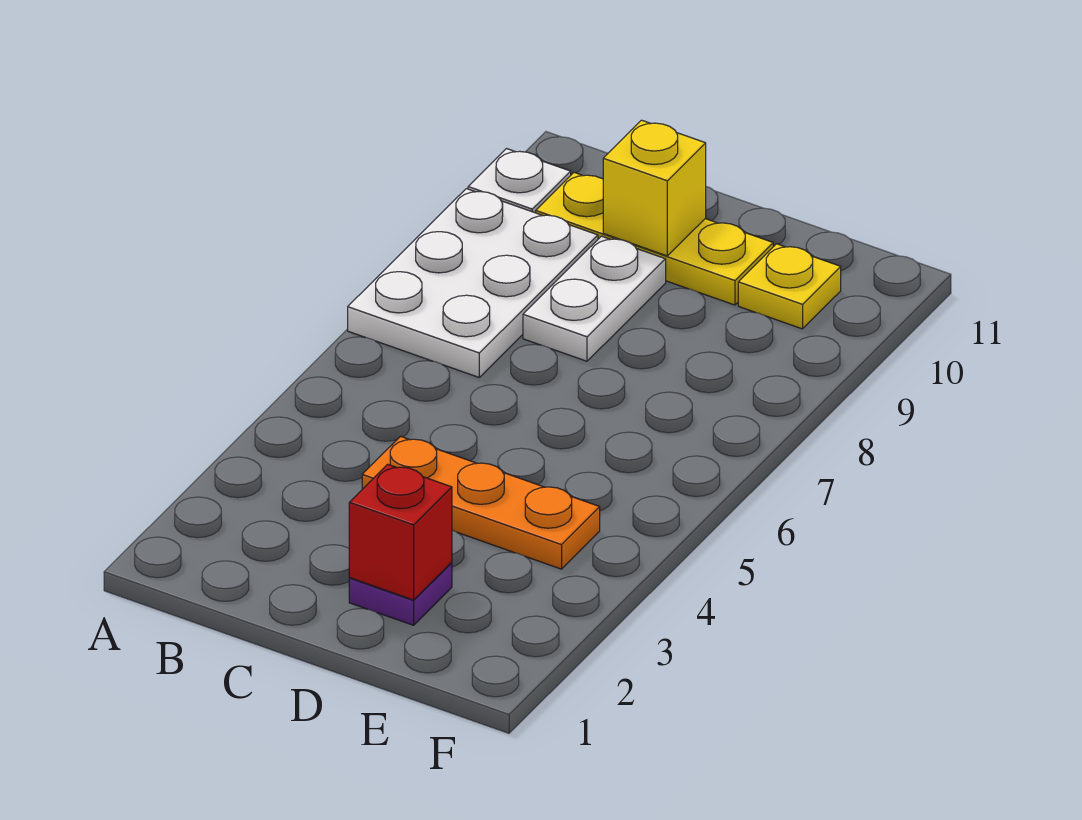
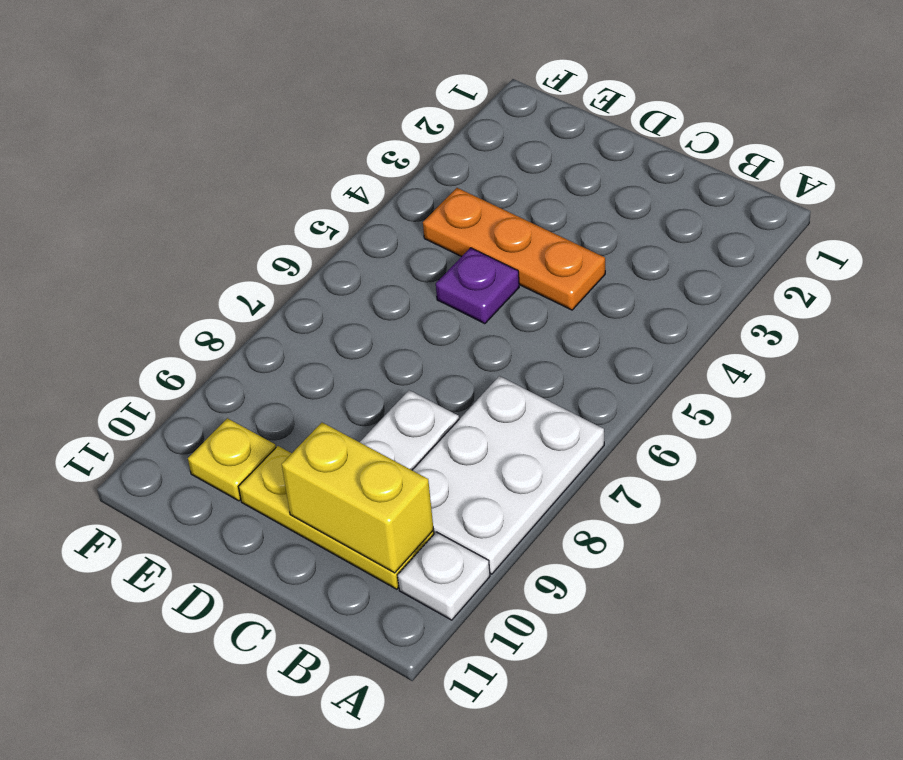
yellow brick C10 level 2 -> yellow brick B10:C10 level 2
purple plate D2 level 1 -> purple plate D5 level 1
red brick D2 level 2 -> none

